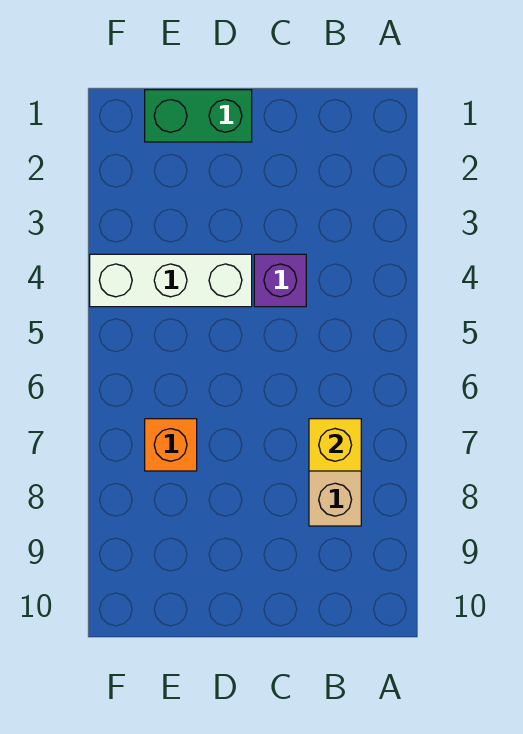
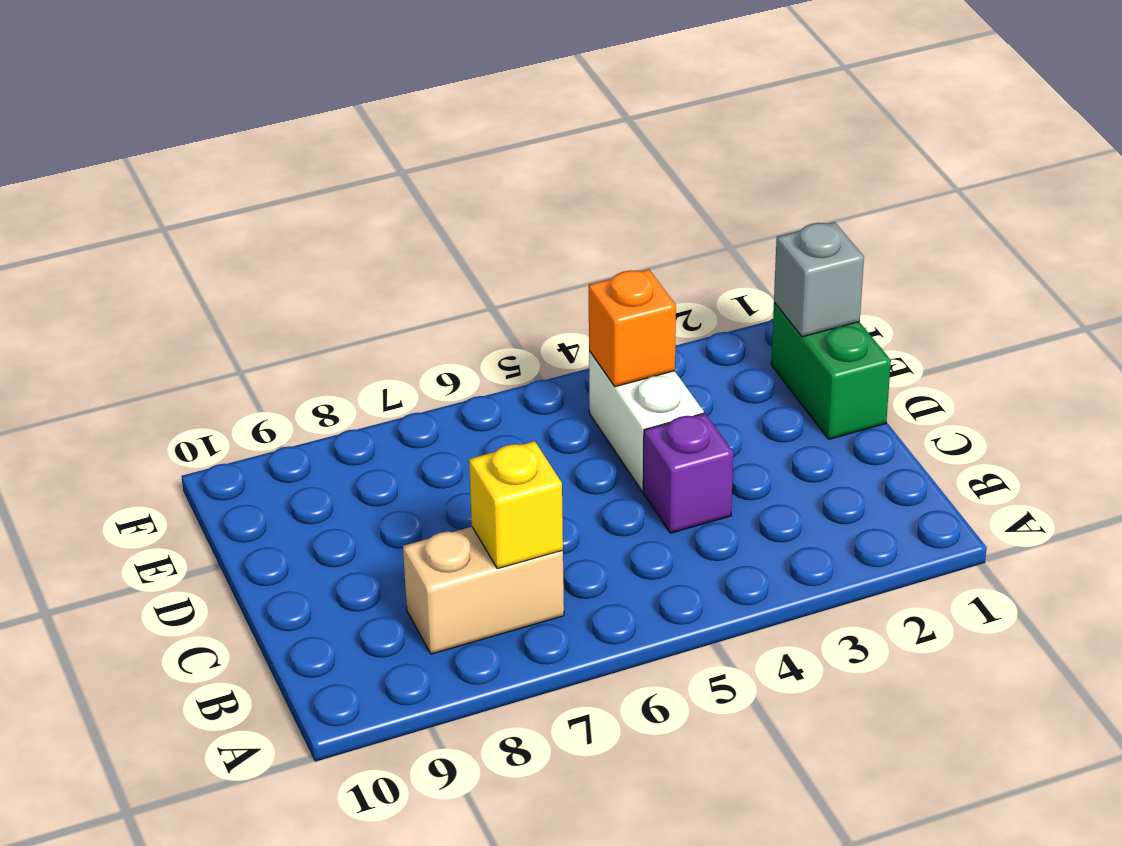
white brick D4:F4 level 1 -> white brick D4:E4 level 1
none -> grey brick E1 level 2
orange brick E7 level 1 -> orange brick E4 level 2

